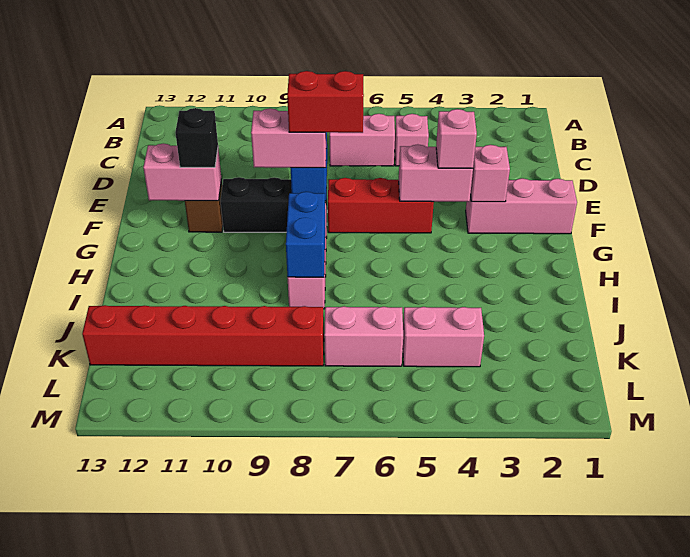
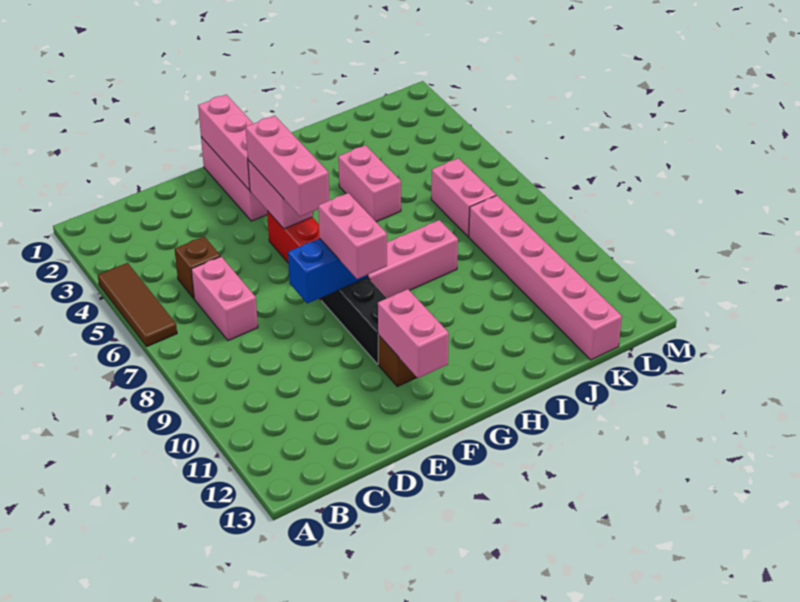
none -> brown tile A4:A6 level 1
pink brick C5 level 1 -> brown brick C5 level 1
pink brick F3 level 2 -> pink brick F1:F3 level 2
pink brick F4 level 3 -> pink brick F4:F6 level 3
red brick F7:F8 level 4 -> none
black brick F11 level 3 -> none
blue brick H8:I8 level 2 -> none
pink brick K4:K5 level 1 -> pink brick I4:I5 level 1
red brick K8:K13 level 1 -> pink brick K8:K13 level 1

